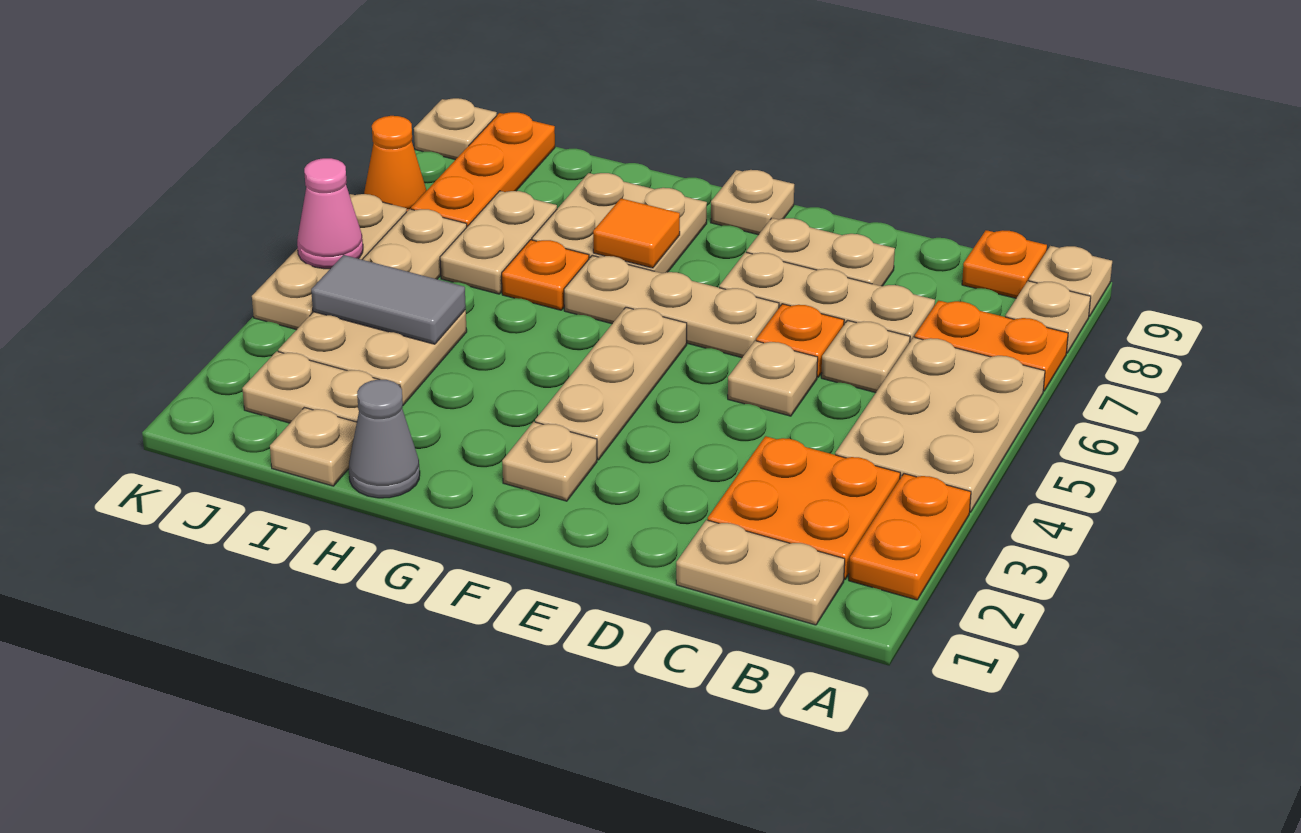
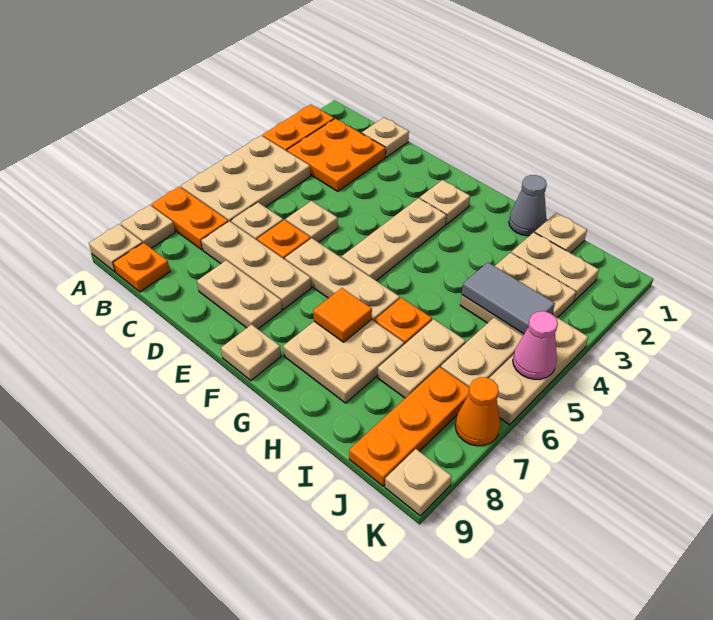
tan plate B1:C1 level 1 -> tan plate C1 level 1

